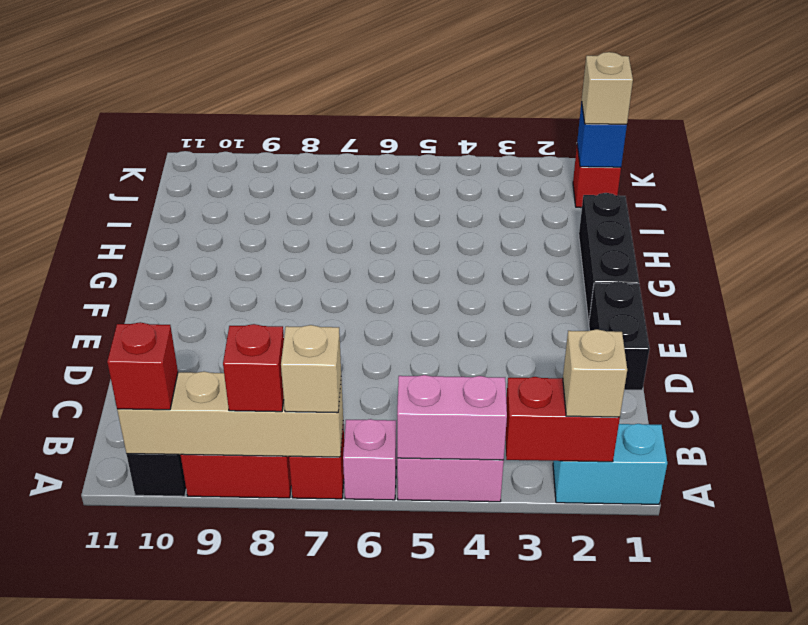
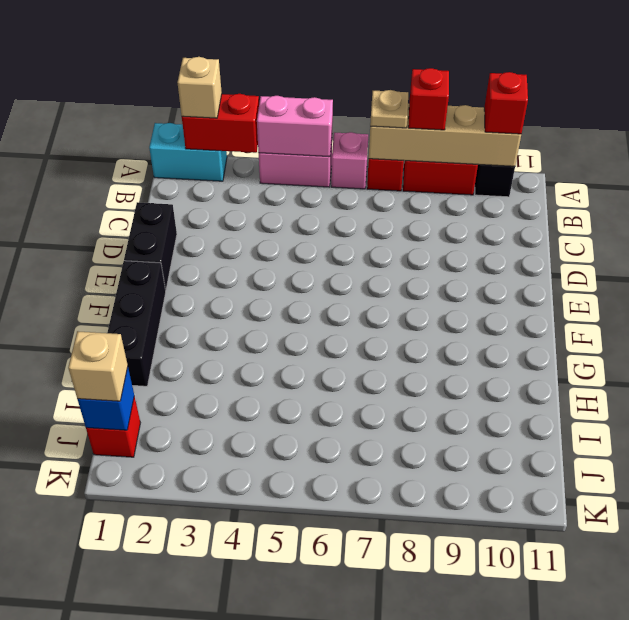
tan brick A7 level 3 -> tan plate A7 level 3

